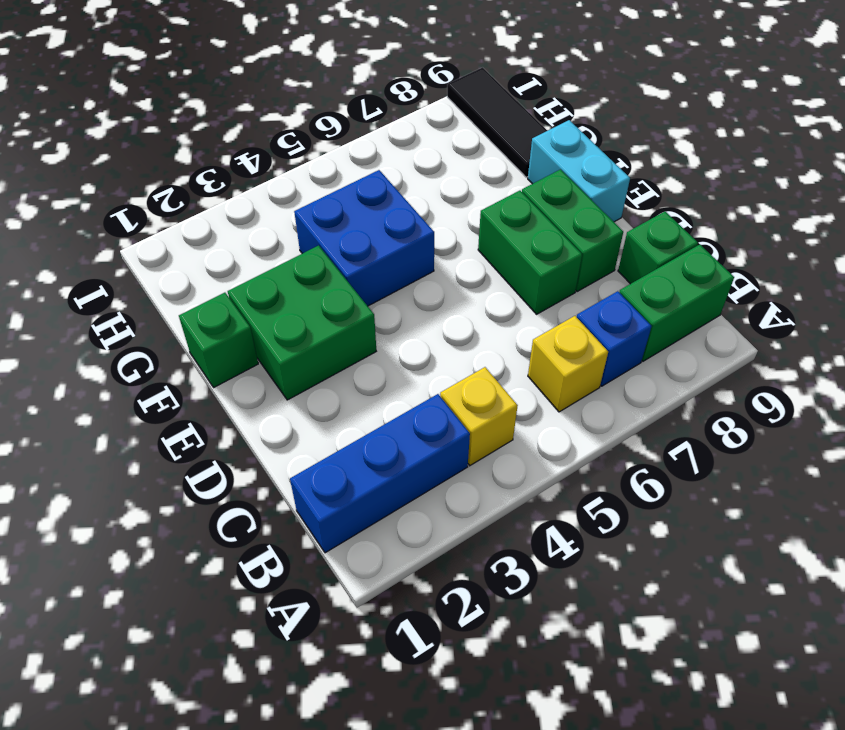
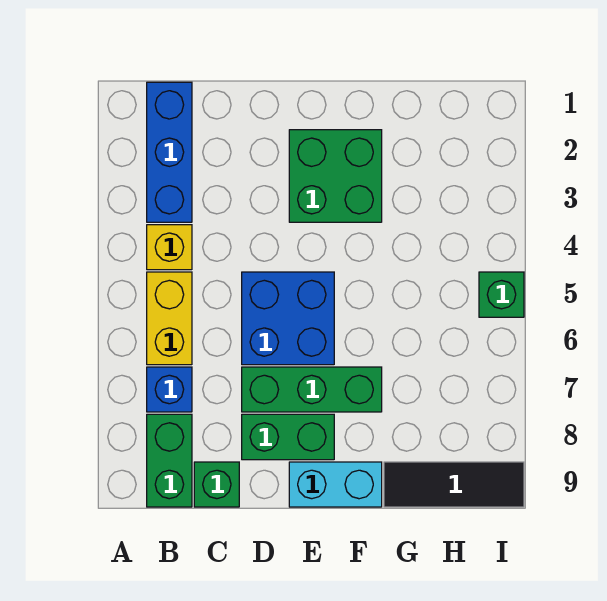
yellow brick B6 level 1 -> yellow brick B5:B6 level 1
green brick D7:E7 level 1 -> green brick D7:F7 level 1
green brick F1 level 1 -> green brick I5 level 1
blue brick F4:G5 level 1 -> blue brick D5:E6 level 1

